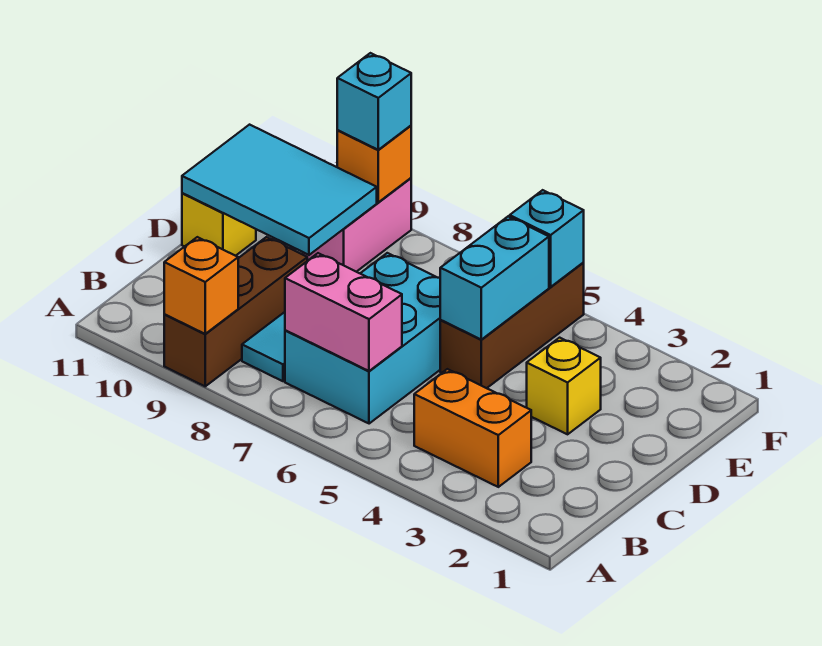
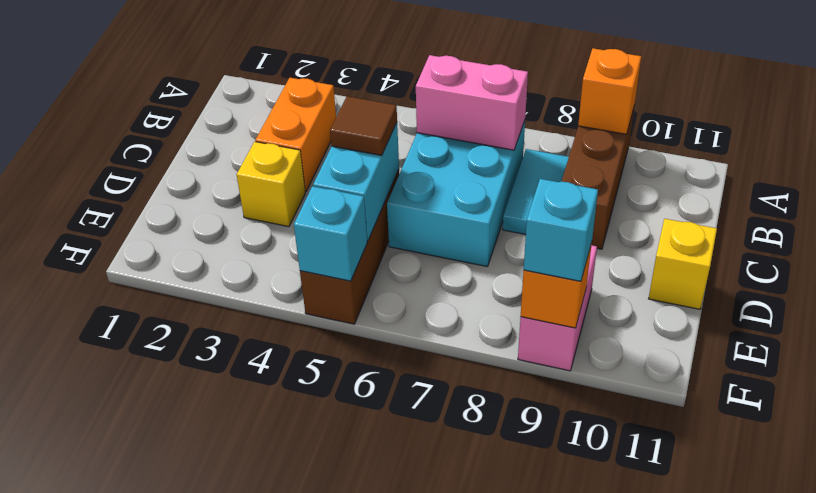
orange brick B3:B4 level 1 -> orange brick B3:C3 level 1
none -> brown tile D5 level 3
cyan tile D9:E11 level 2 -> none

